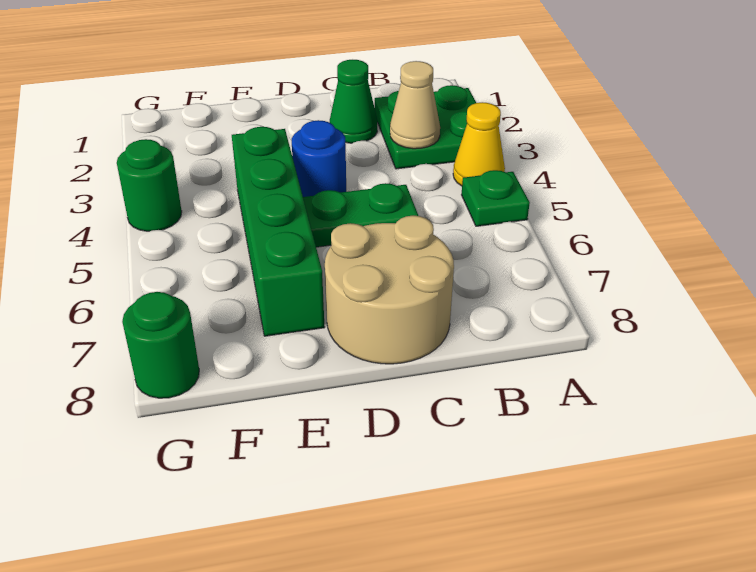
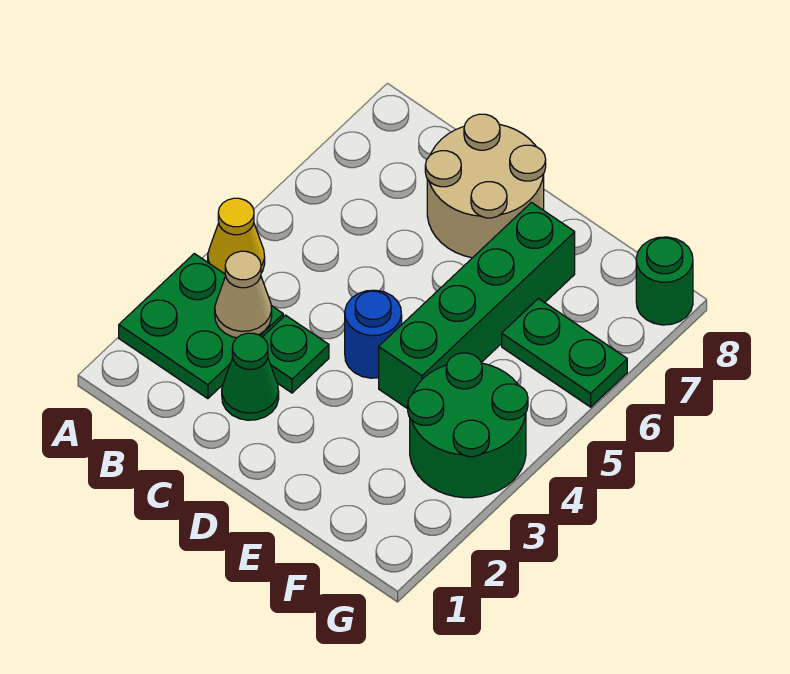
green plate A5 level 1 -> green plate C3 level 1
green plate C5:D5 level 1 -> green plate F6:G6 level 1
green round brick G4 level 1 -> green round brick F3:G4 level 1

